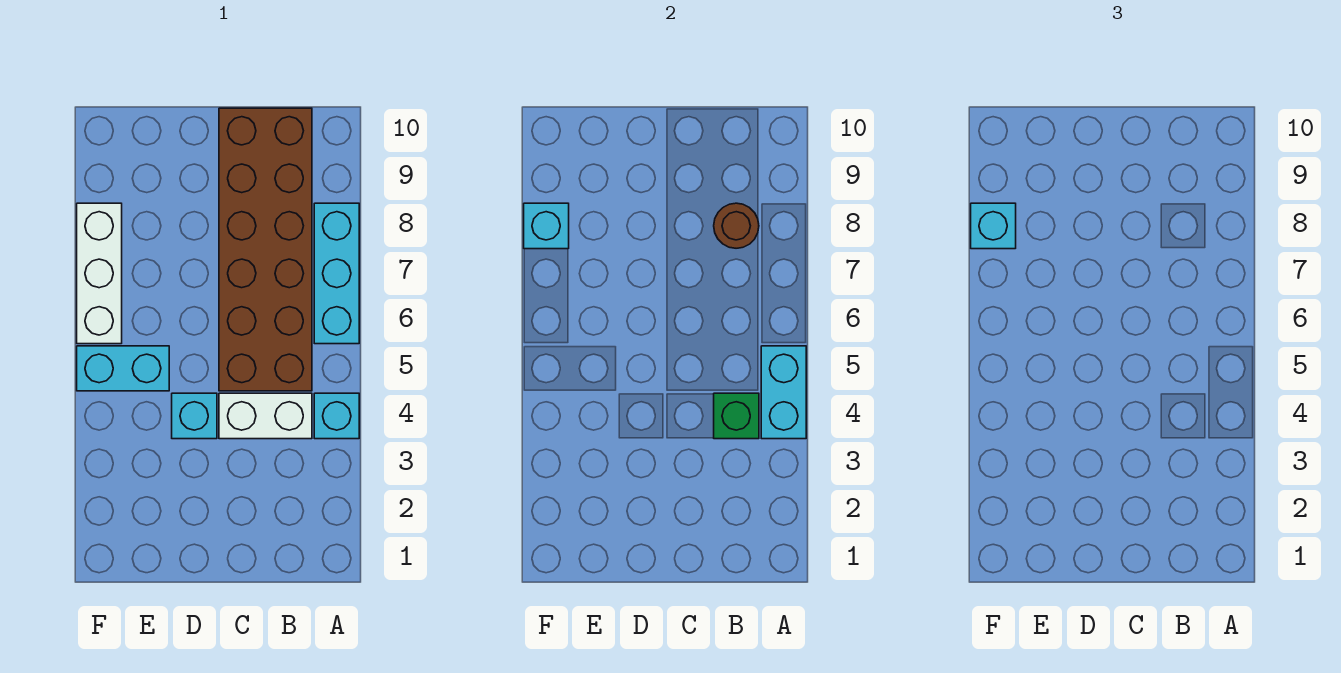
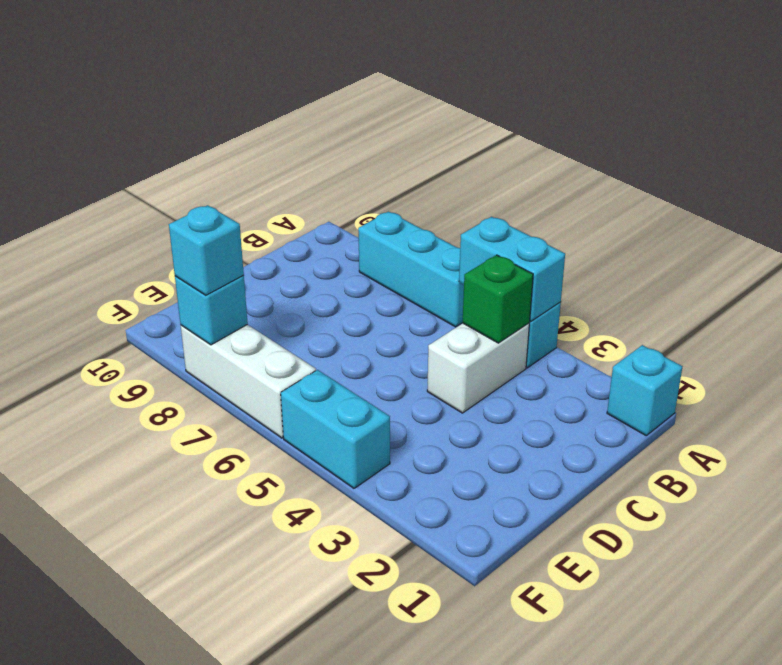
brown brick B5:C10 level 1 -> none
brown round brick B8 level 2 -> none
cyan brick D4 level 1 -> cyan brick A1 level 1
cyan brick E5:F5 level 1 -> cyan brick F4:F5 level 1

